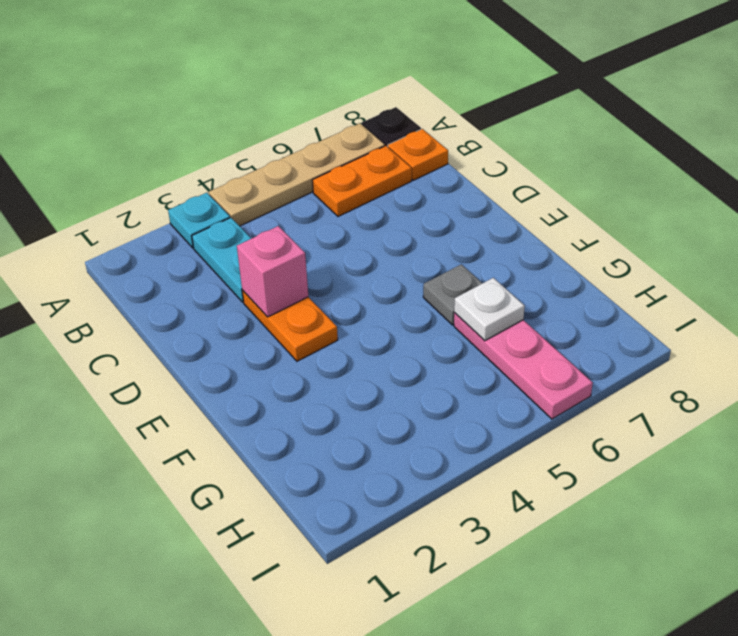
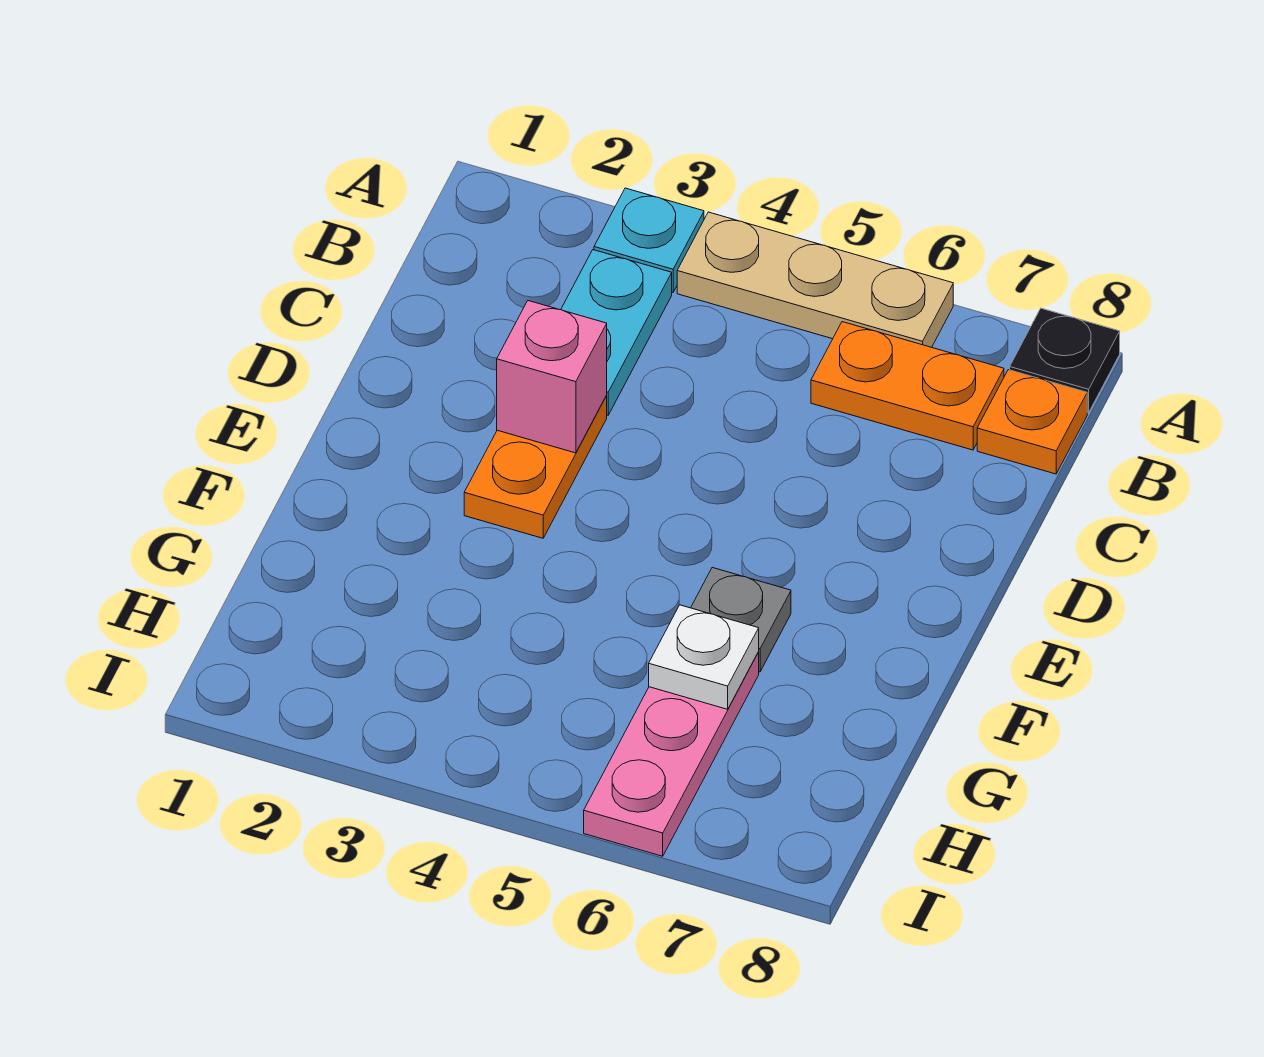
tan plate A4:A7 level 1 -> tan plate A4:A6 level 1

